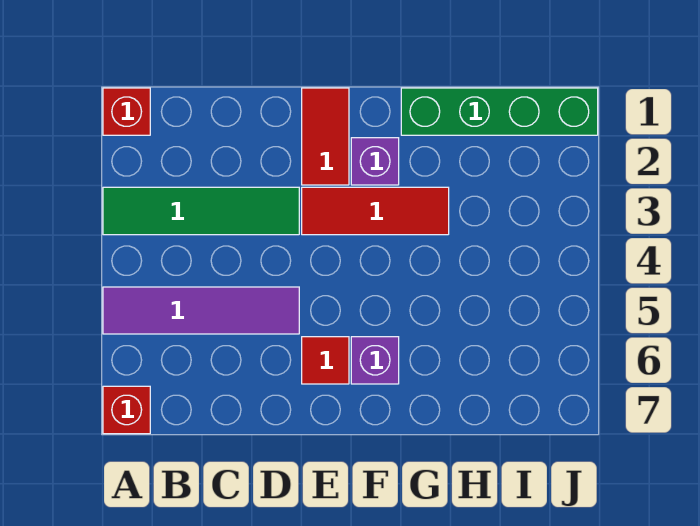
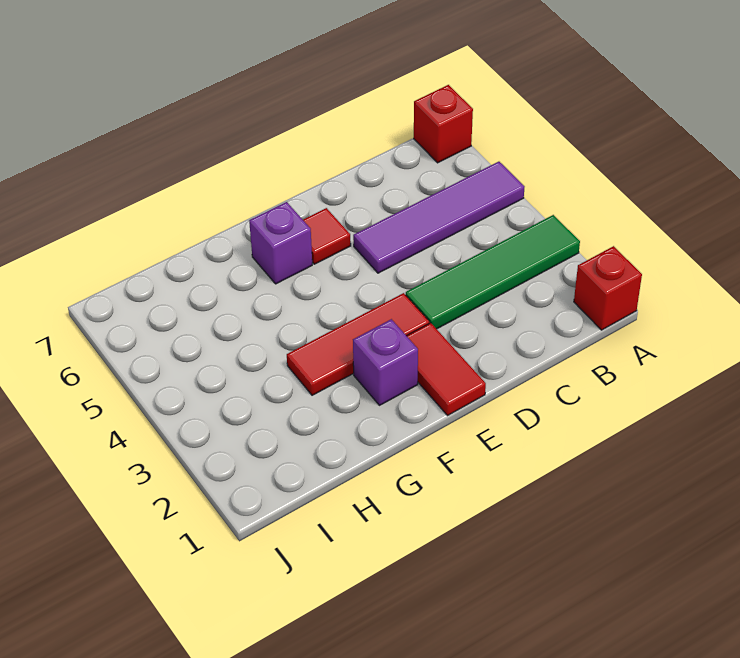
green brick G1:J1 level 1 -> none

